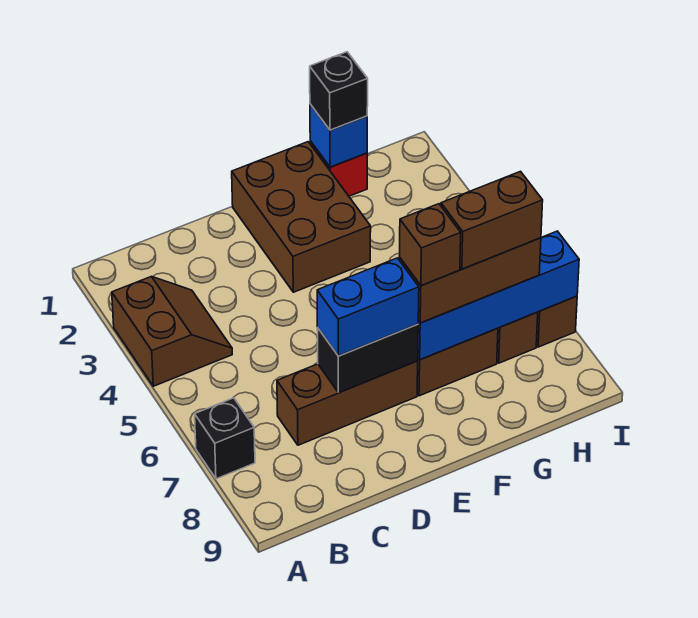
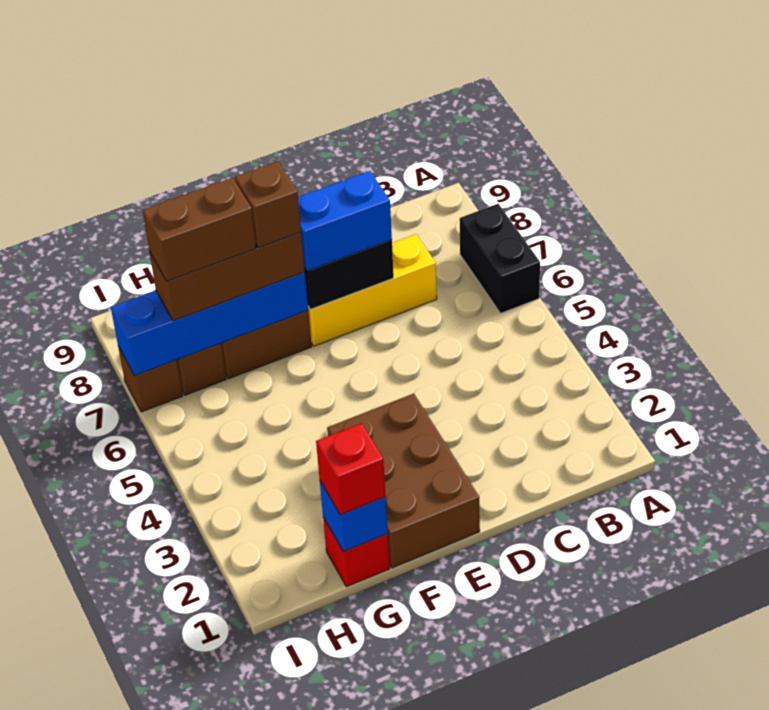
brown slope A3:B4 level 1 top A -> none
black brick A7 level 1 -> black brick A6:A7 level 1
brown brick C7:E7 level 1 -> yellow brick C7:E7 level 1
black brick G1 level 3 -> red brick G1 level 3

